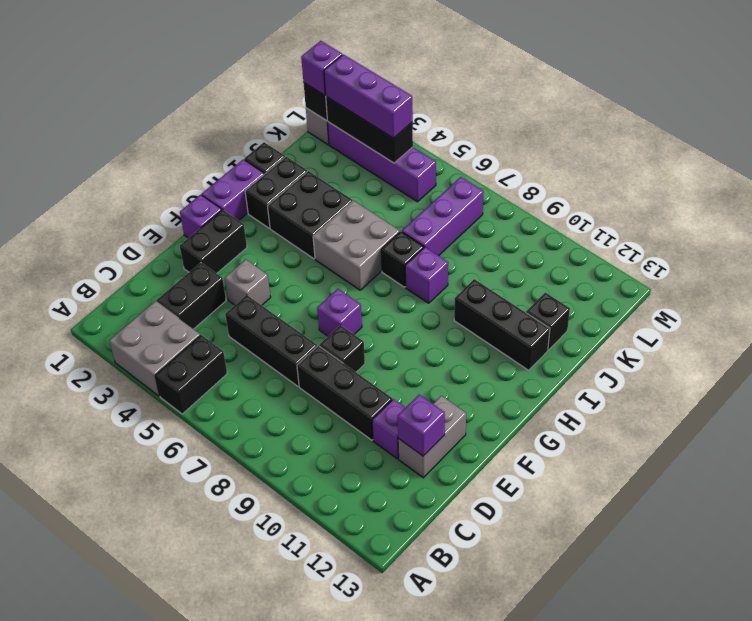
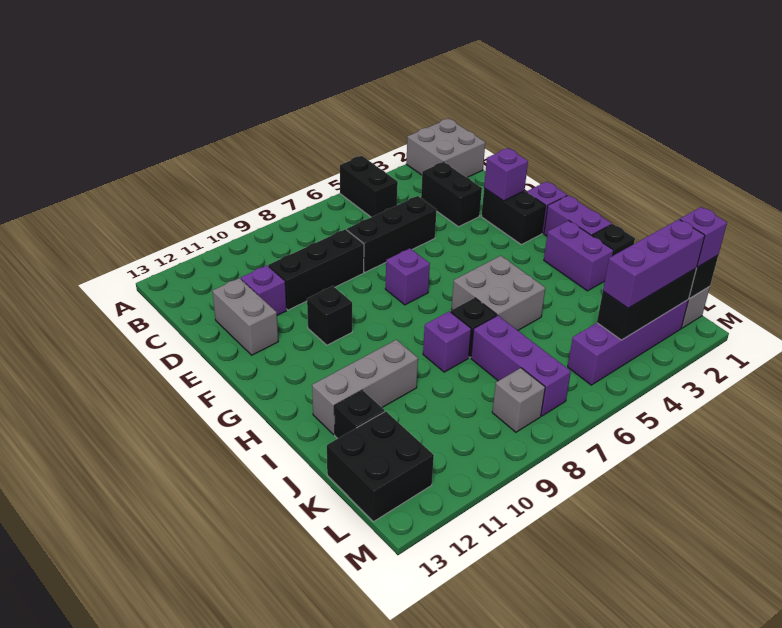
grey brick A3:B4 level 1 -> grey brick A1:B2 level 1
purple brick D12 level 2 -> purple brick E2 level 2
grey brick E4 level 1 -> grey brick L8 level 1
black brick E8 level 1 -> black brick F10 level 1
black brick H2:I2 level 1 -> purple brick H2:I2 level 1
black brick H3:I4 level 1 -> black brick K12:L13 level 1
black brick I10:I12 level 1 -> grey brick I10:I12 level 1

